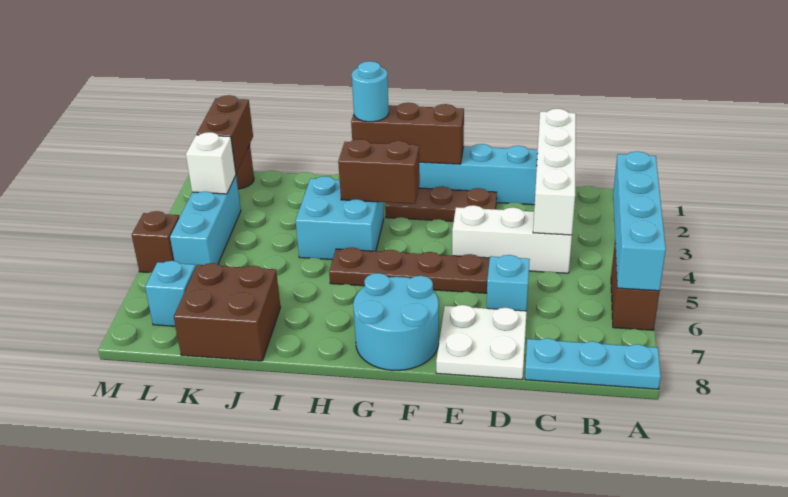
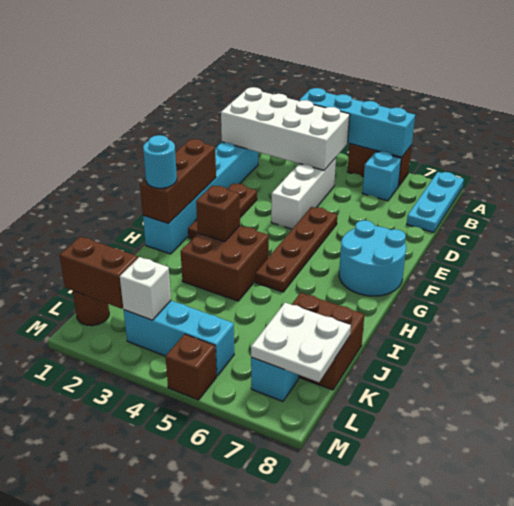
white brick C1:C4 level 2 -> white brick B1:C4 level 2
cyan brick D6 level 1 -> cyan brick B6 level 1
white plate D7:E8 level 1 -> white plate K7:L8 level 2
brown brick G3:H3 level 2 -> brown brick H3 level 2
cyan brick H3:I4 level 1 -> brown brick H3:I4 level 1

